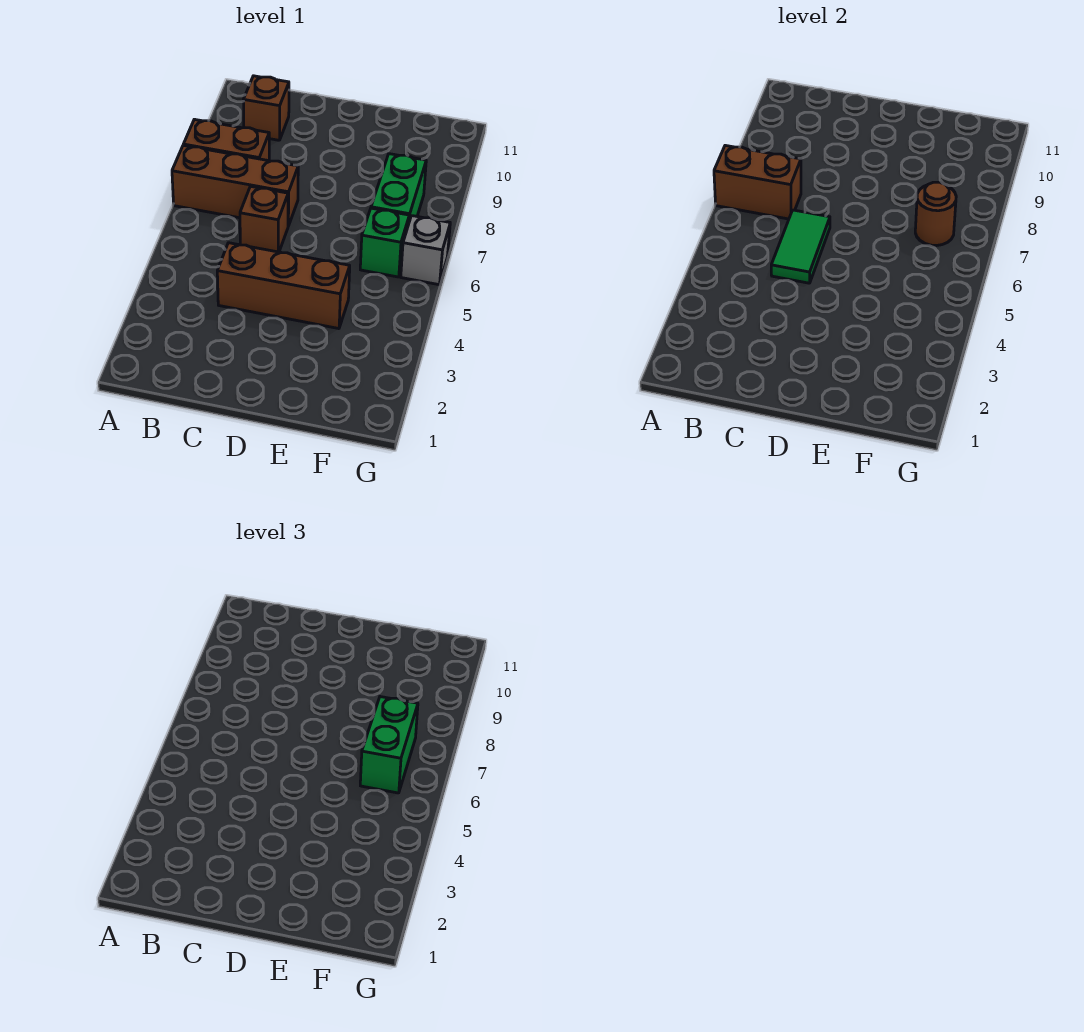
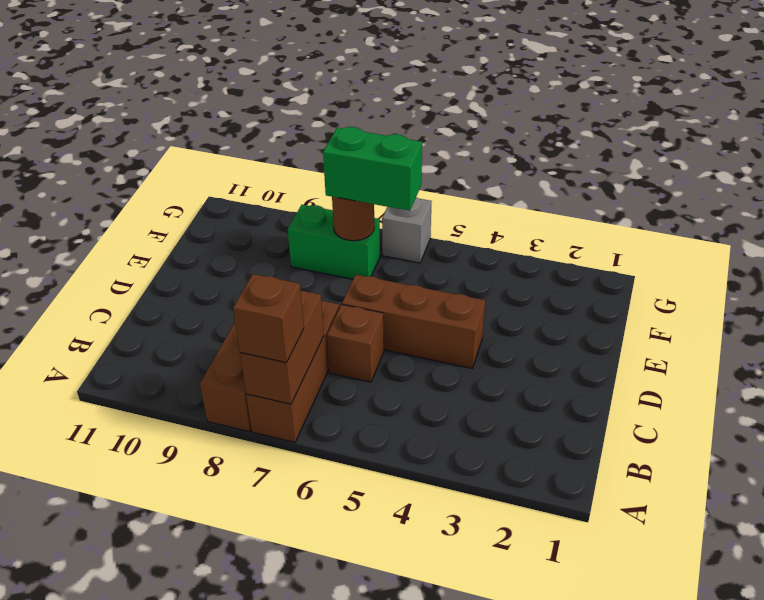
brown brick B10 level 1 -> brown brick A7 level 3
brown brick C4:E4 level 1 -> brown brick D4:D6 level 1
green tile C5:C6 level 2 -> none
green brick F6 level 1 -> none

